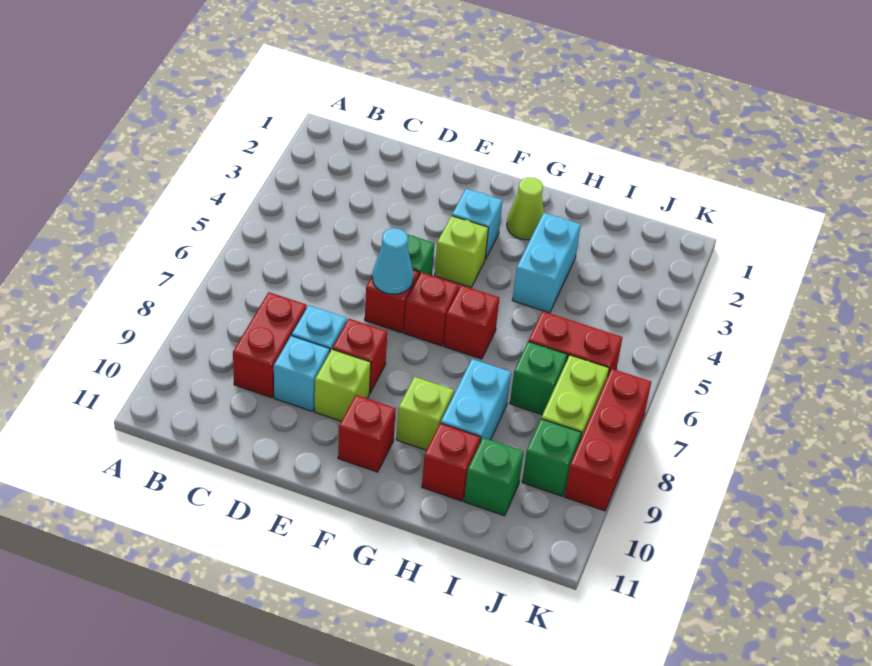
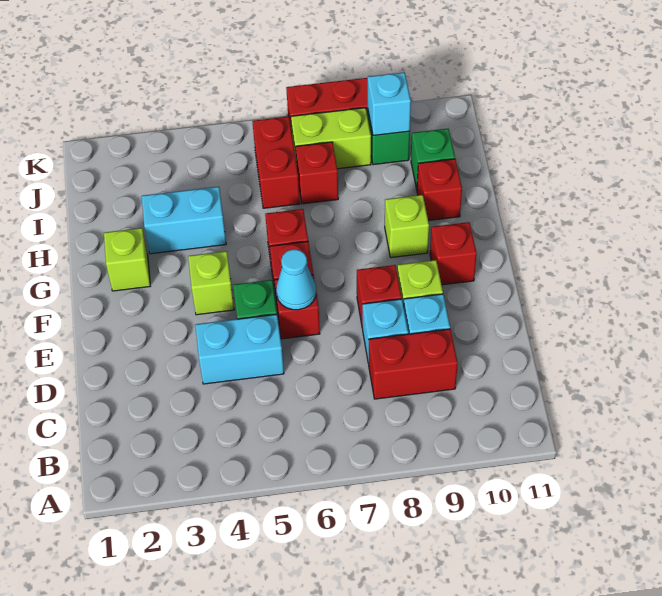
cyan brick F3 level 1 -> cyan brick J9 level 2
lime cone G2 level 1 -> lime brick G2 level 1
cyan brick H8:H9 level 1 -> cyan brick D4:D5 level 1
green brick I7 level 1 -> red brick I7 level 1

